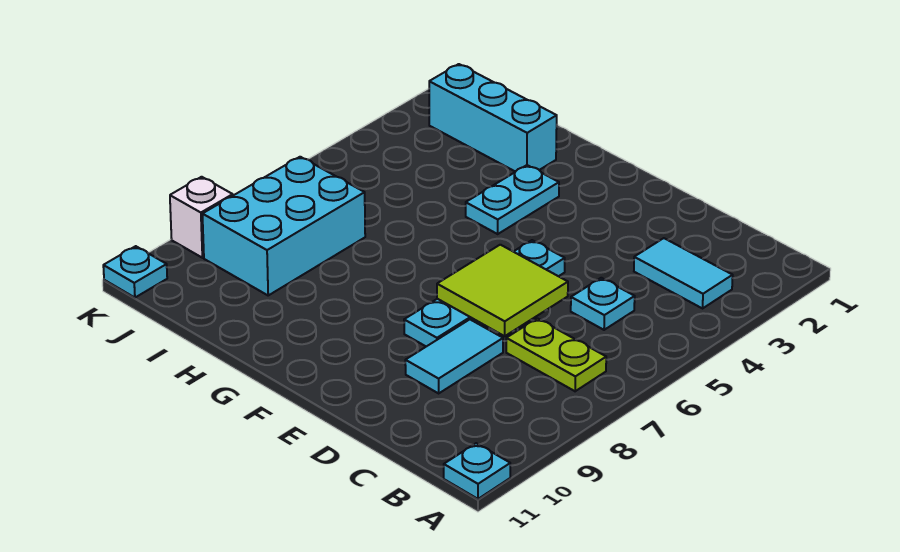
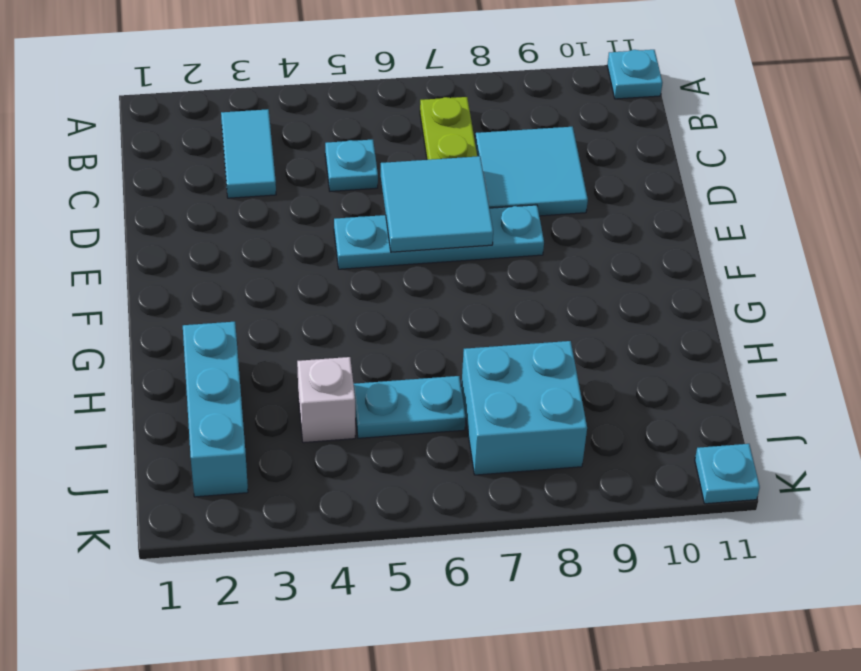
lime tile D6:E7 level 2 -> cyan tile D6:E7 level 2
cyan tile D8:D9 level 1 -> cyan tile C8:D9 level 1
cyan plate G3:G4 level 1 -> cyan plate I5:I6 level 1
cyan brick I7:J9 level 1 -> cyan brick I7:J8 level 1
white brick K9 level 1 -> white brick I4 level 1

